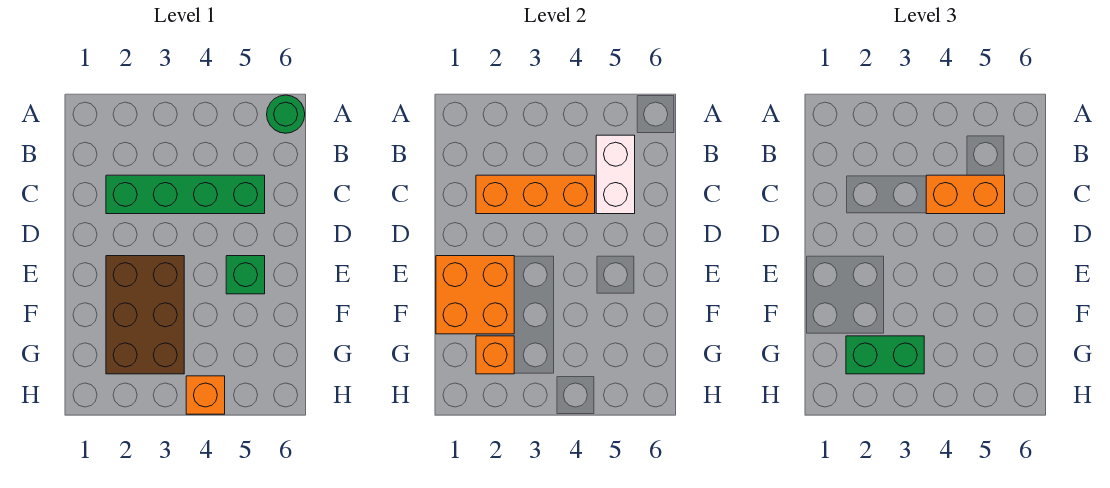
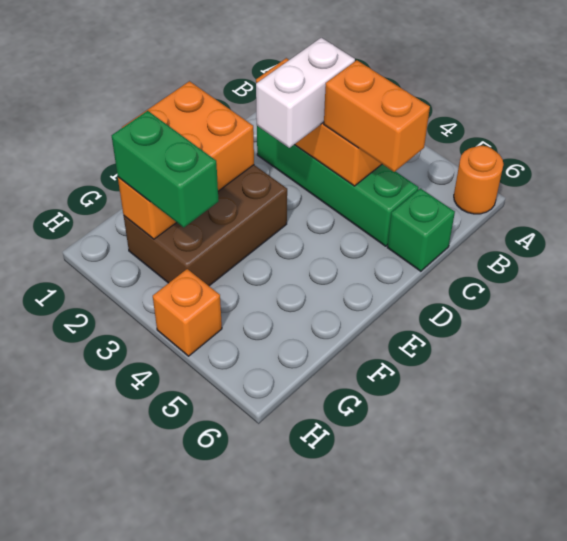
green round brick A6 level 1 -> orange round brick A6 level 1
white brick B5:C5 level 2 -> white brick C3:D3 level 3
green brick E5 level 1 -> green brick C6 level 1

